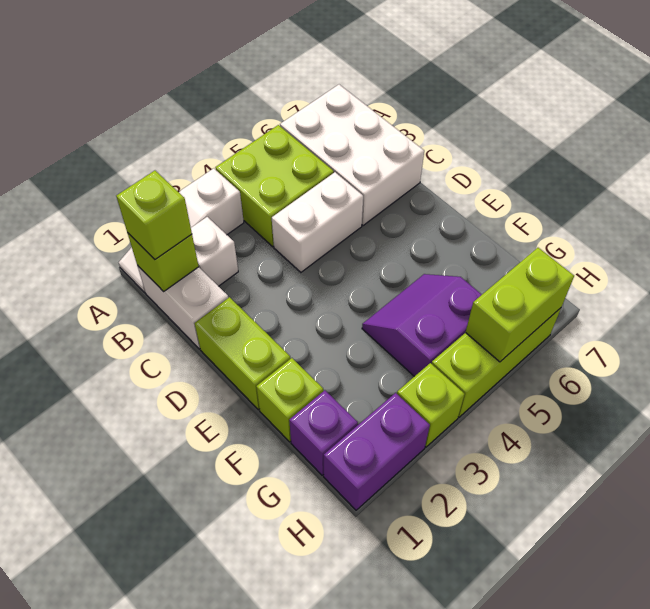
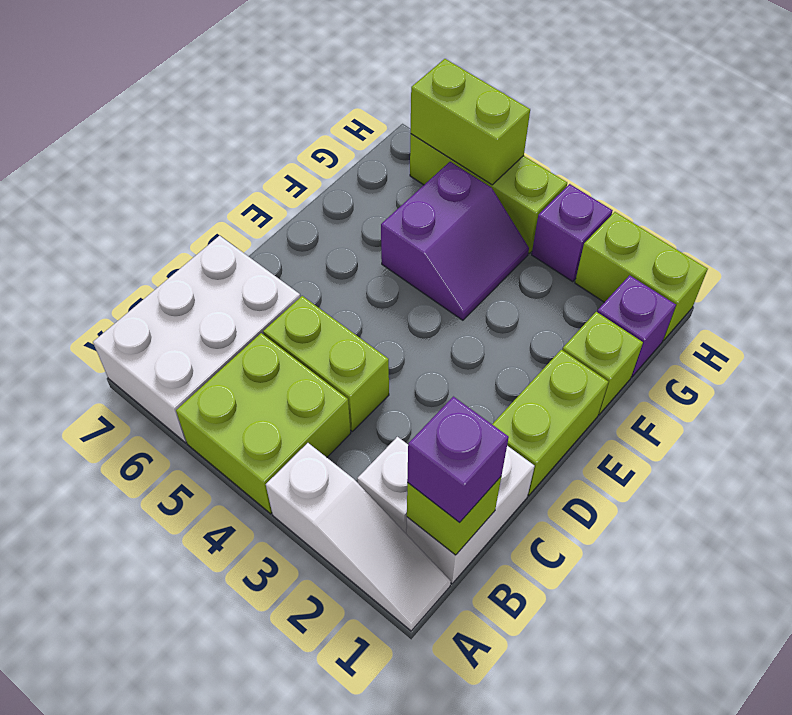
lime brick B1 level 3 -> purple brick B1 level 3
white brick C4:C5 level 1 -> lime brick C4:C5 level 1
purple slope F4:G5 level 1 top G -> purple slope F4:G5 level 1 top 5
purple brick H1:H2 level 1 -> lime brick H1:H2 level 1
lime brick H3 level 1 -> purple brick H3 level 1

